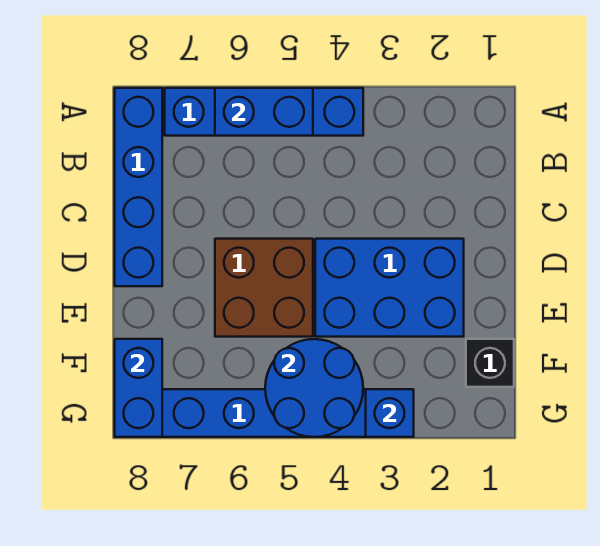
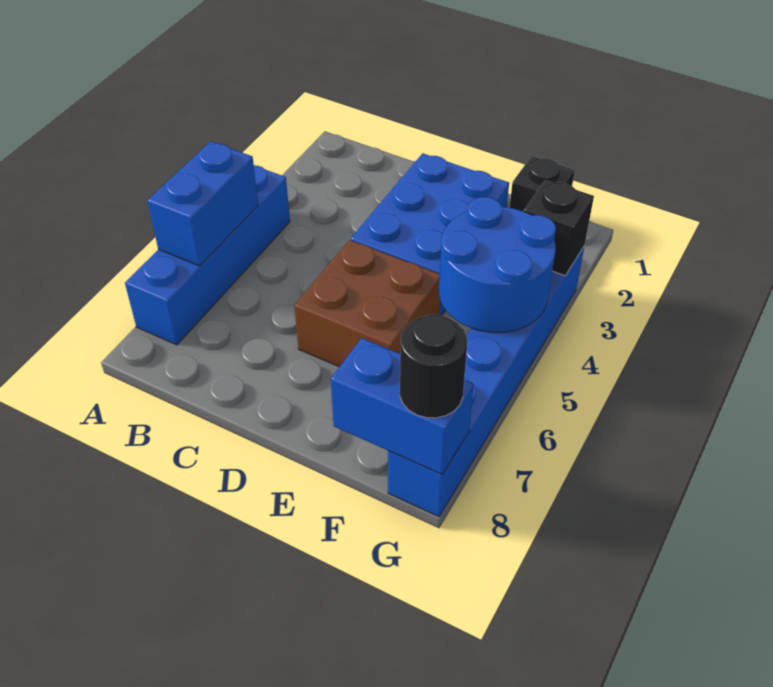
blue brick A8:D8 level 1 -> none
blue brick G3 level 2 -> black brick G3 level 2
none -> black round brick G8 level 3

